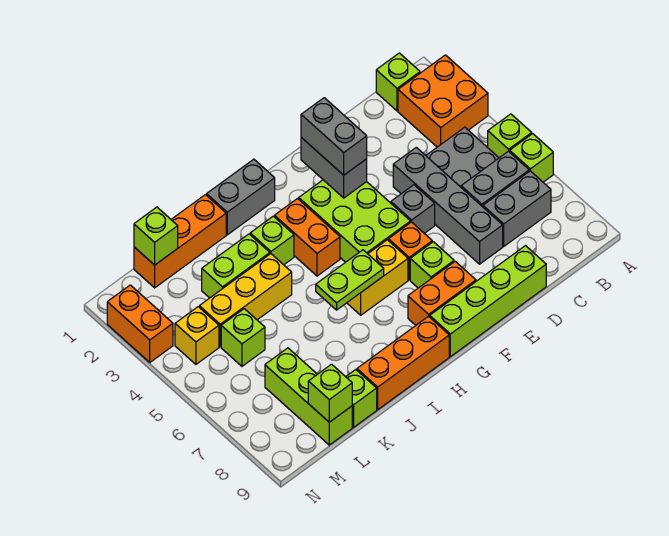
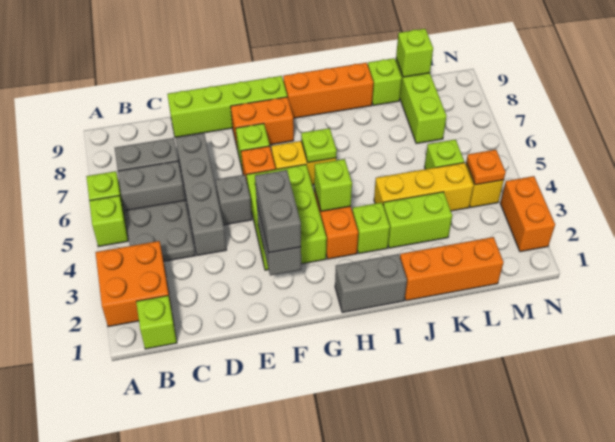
lime plate H6:I6 level 2 -> lime plate H6 level 2
lime brick L1 level 2 -> lime brick H4 level 2
none -> orange plate M4 level 2

